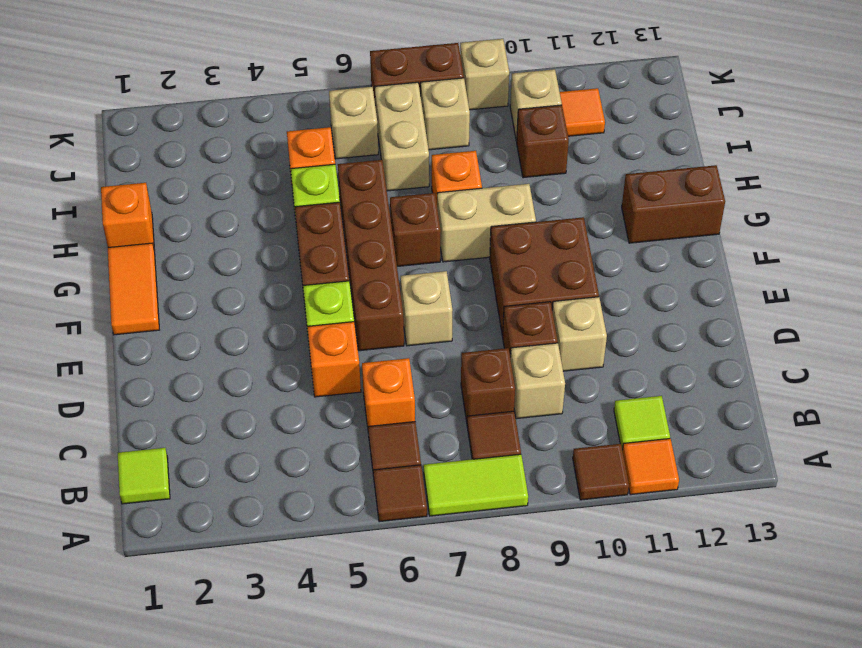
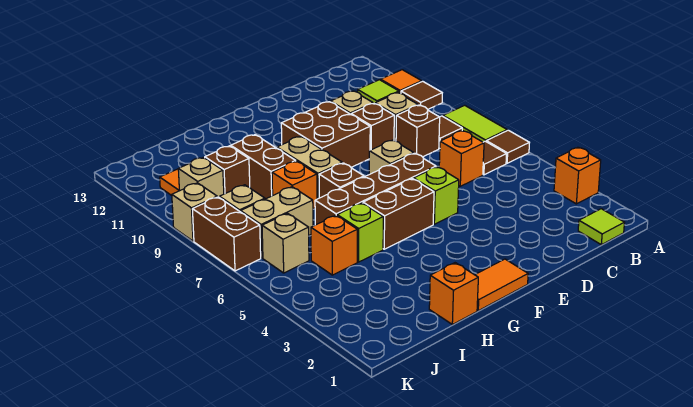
orange brick D5 level 1 -> orange brick A3 level 1
brown brick G12:G13 level 1 -> brown brick H9:H10 level 1

